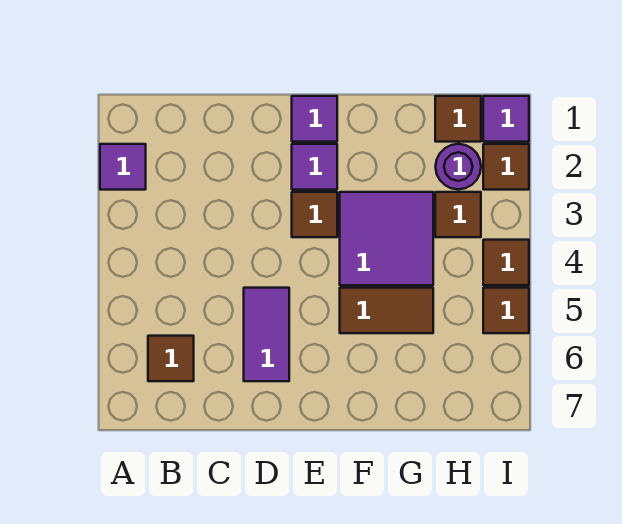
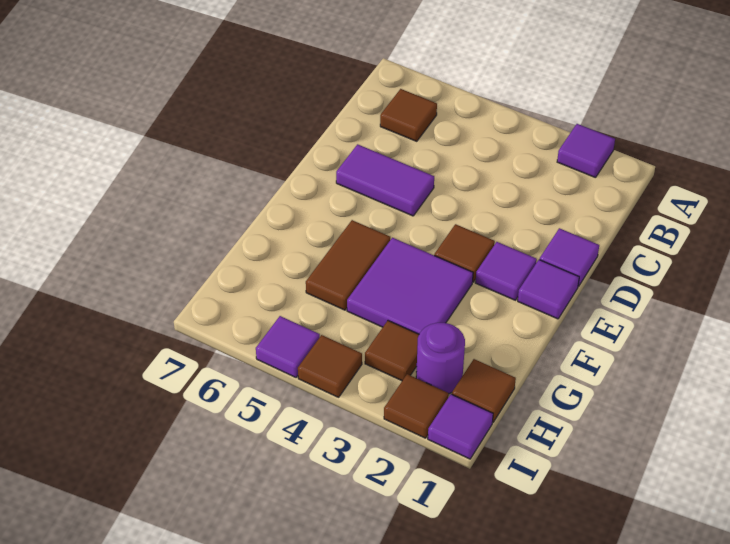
none -> purple tile D1 level 1
brown tile I5 level 1 -> purple tile I5 level 1

